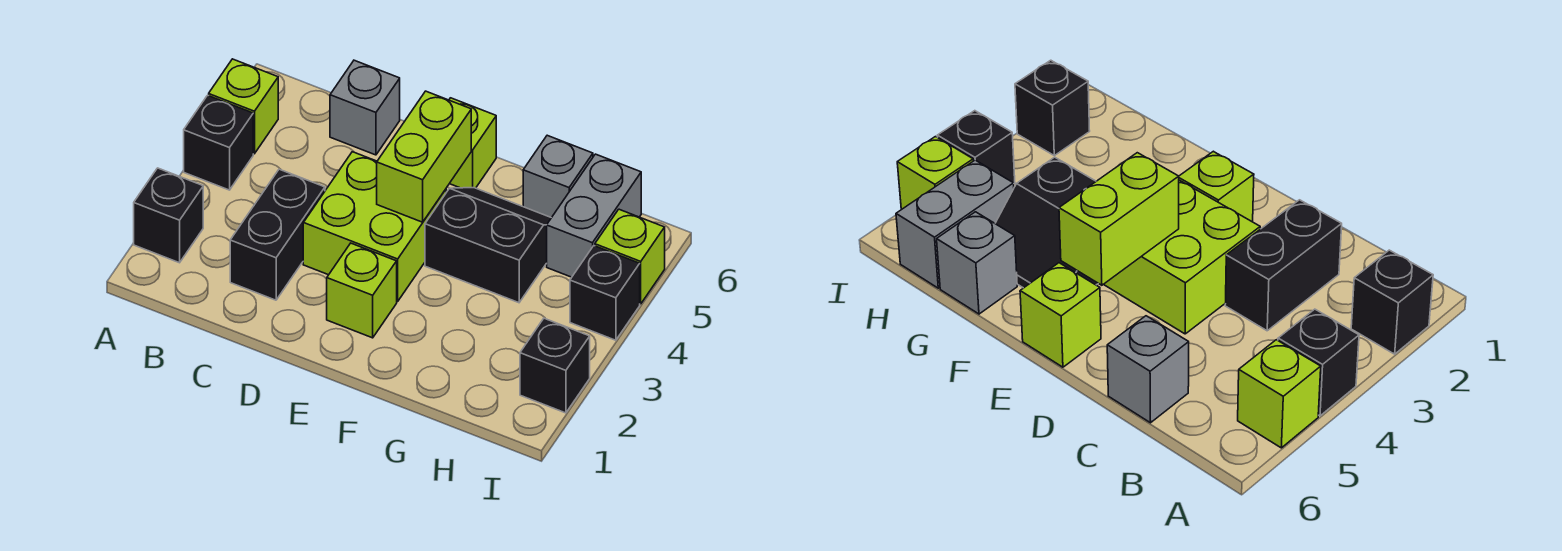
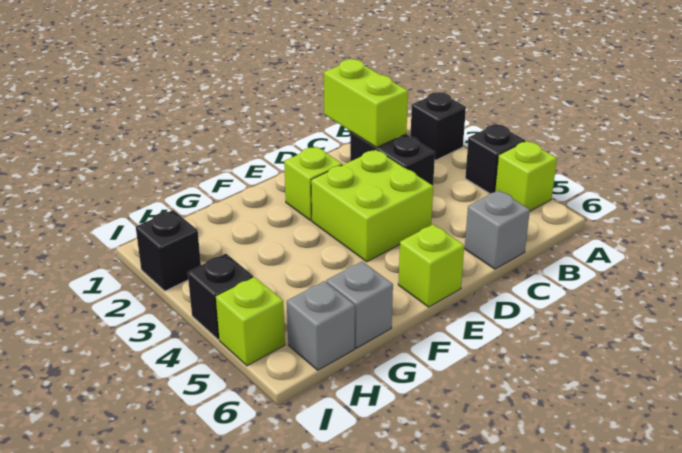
lime brick E4:E5 level 2 -> lime brick C1:C2 level 2
black slope F4:G5 level 1 top 4 -> none
grey brick H5:H6 level 1 -> grey brick H6 level 1

